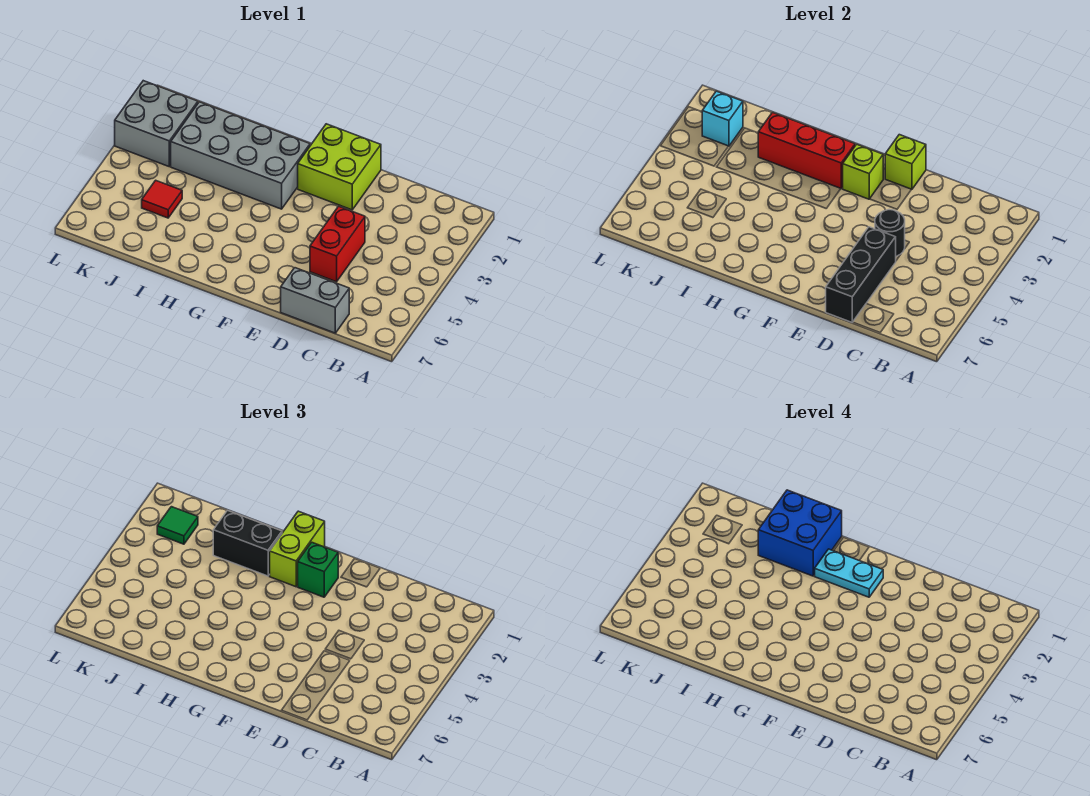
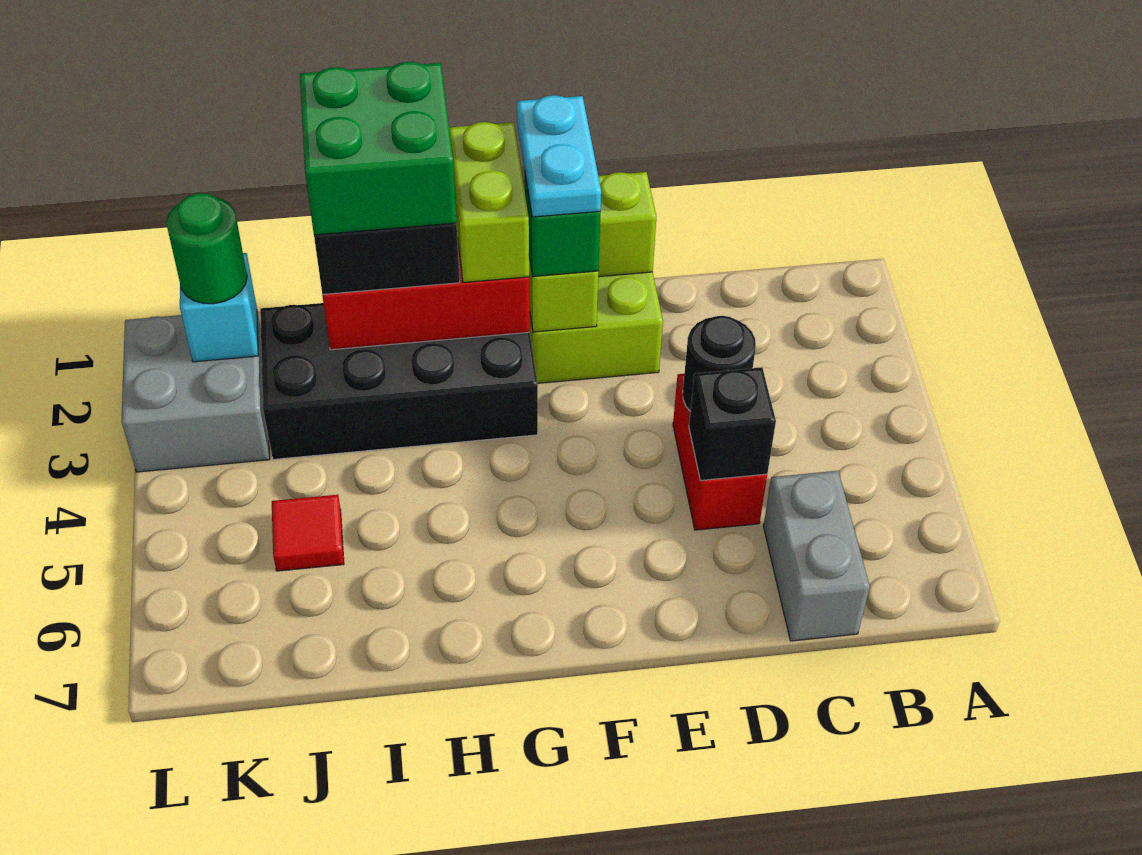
grey brick C7:D7 level 1 -> grey brick C6:C7 level 1
black brick D5:D7 level 2 -> black brick D5 level 2
cyan plate F2:G2 level 4 -> cyan plate F1:F2 level 4
grey brick G2:J3 level 1 -> black brick G2:J3 level 1
blue brick H1:I2 level 4 -> green brick H1:I2 level 4
green tile K2 level 3 -> green round brick K2 level 3

